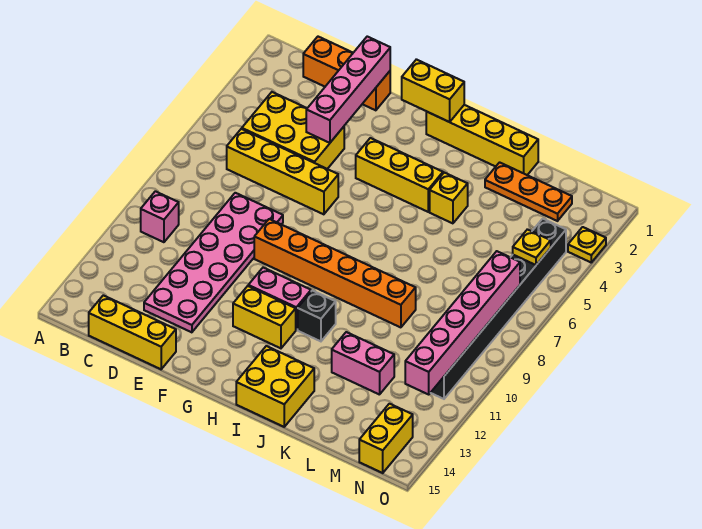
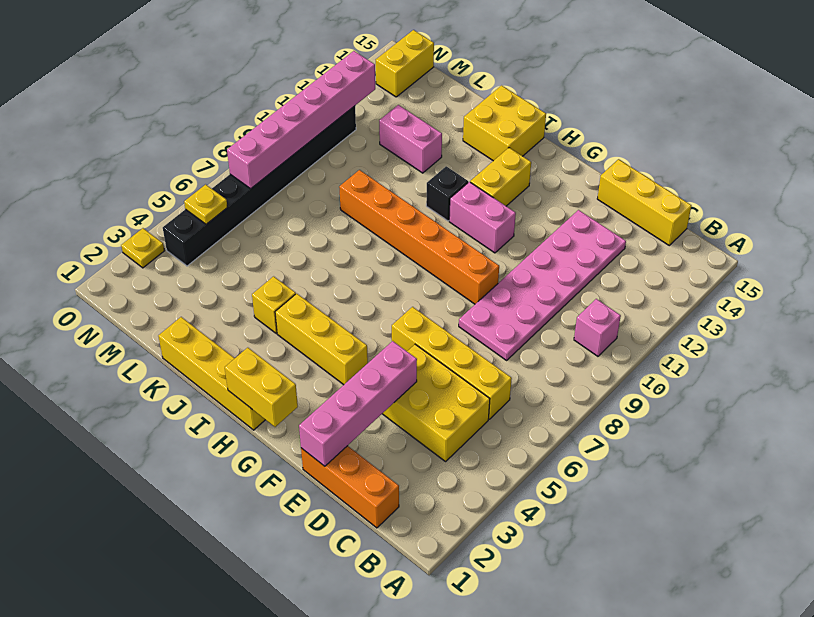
yellow brick G12:H12 level 1 -> yellow brick H12:H13 level 1
orange plate K2:M2 level 1 -> none

